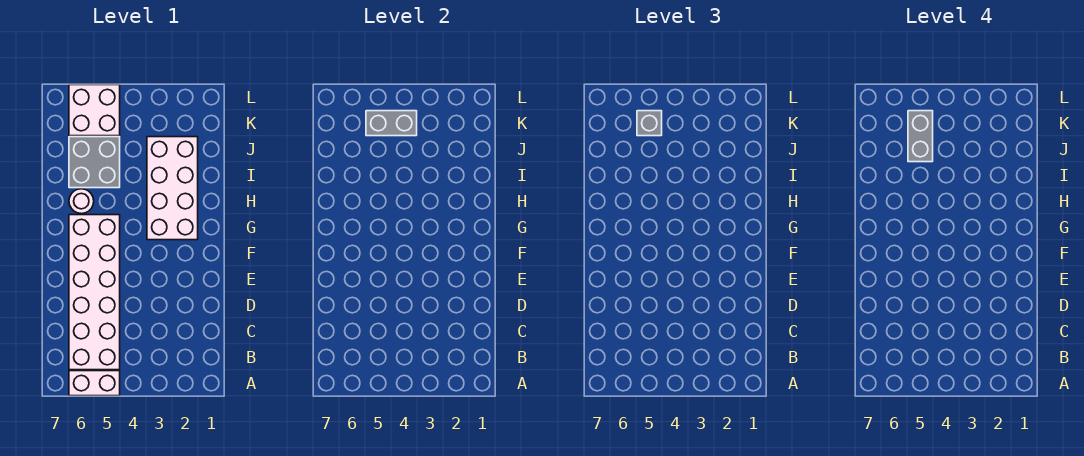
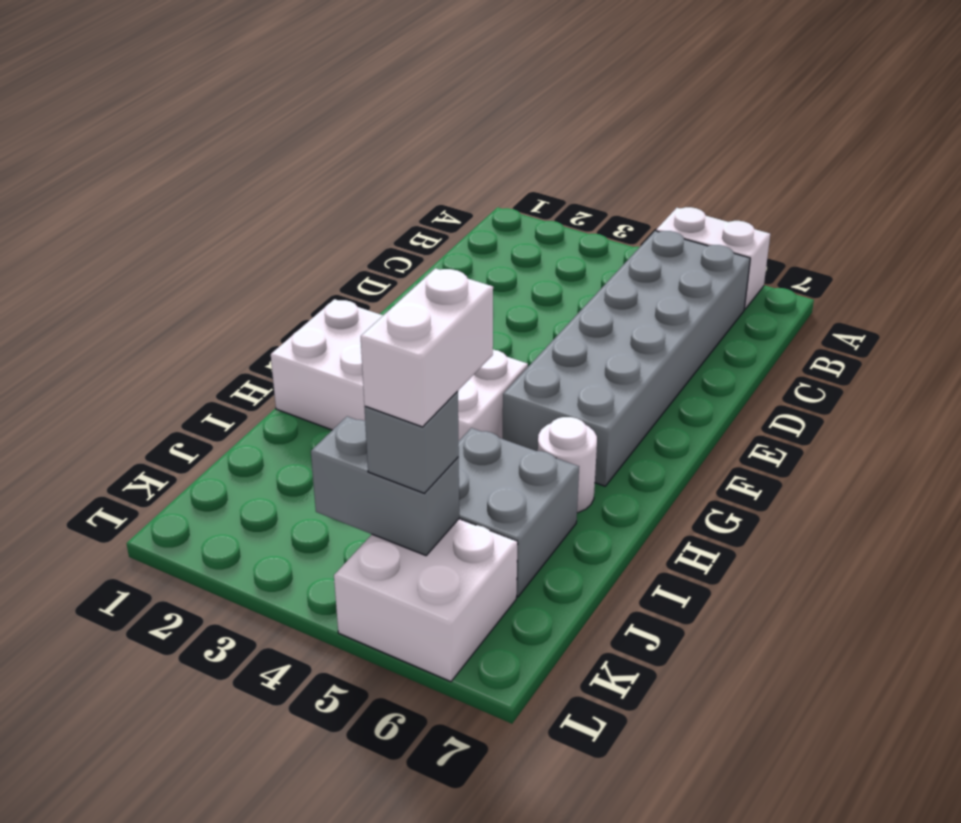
white brick B5:G6 level 1 -> grey brick B5:G6 level 1
white brick G2:J3 level 1 -> white brick G1:H4 level 1
grey brick J5:K5 level 4 -> white brick J5:K5 level 4

